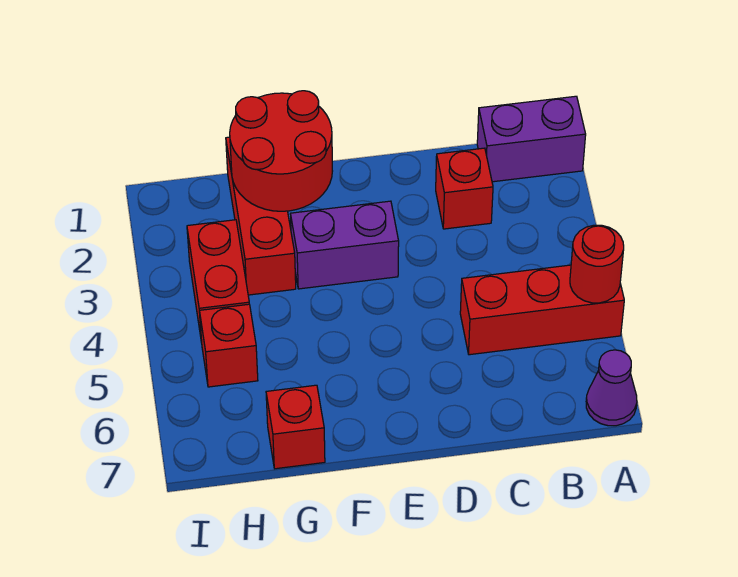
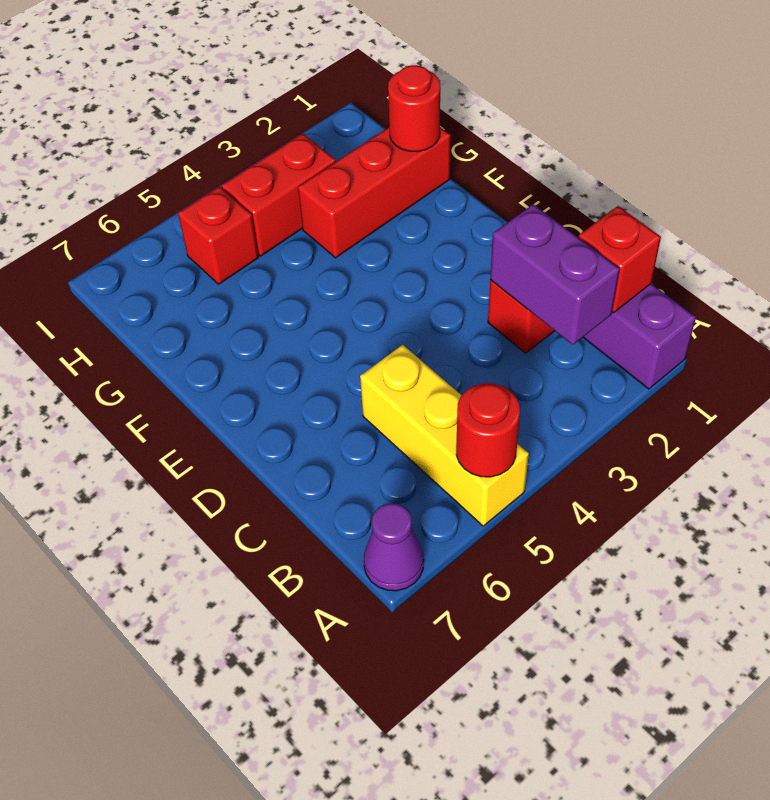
red brick A5:C5 level 1 -> yellow brick A5:C5 level 1
purple brick E3:F3 level 1 -> purple brick B2:C2 level 2
red round brick F1:G2 level 2 -> red round brick G1 level 2
red brick G7 level 1 -> red brick B1 level 2

